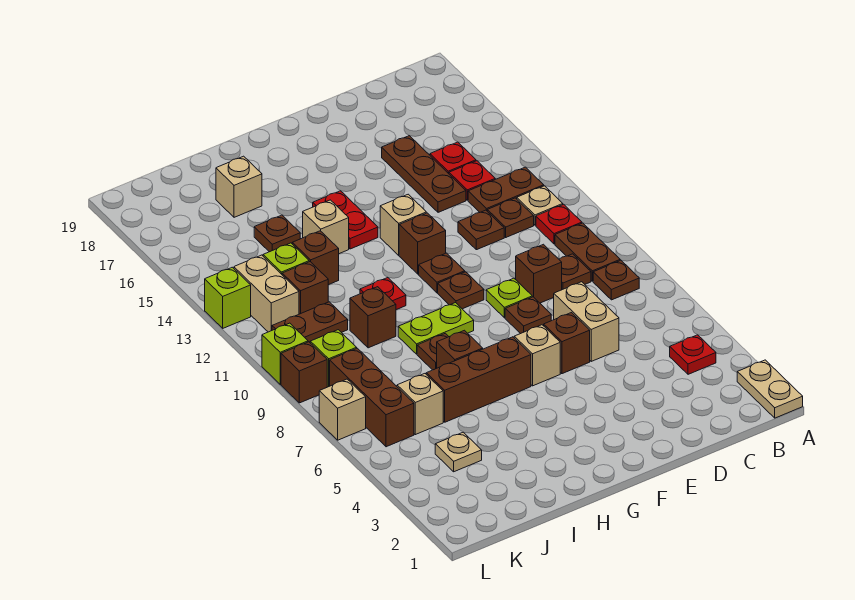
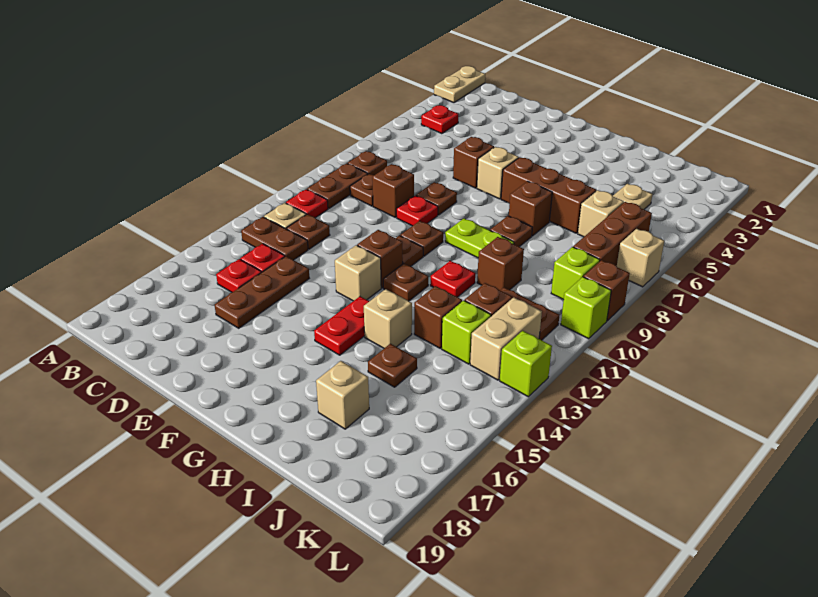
tan brick D6:D7 level 1 -> none
brown plate D12 level 1 -> brown plate G12 level 1
lime plate E9 level 1 -> red plate E9 level 1

